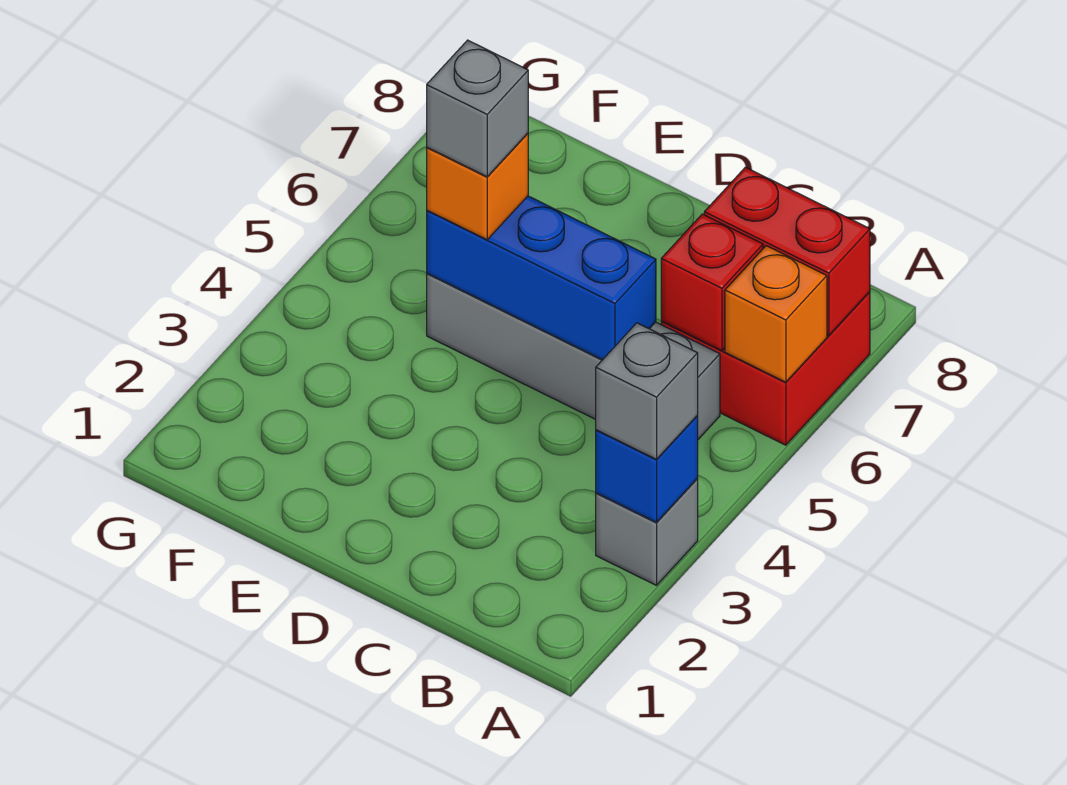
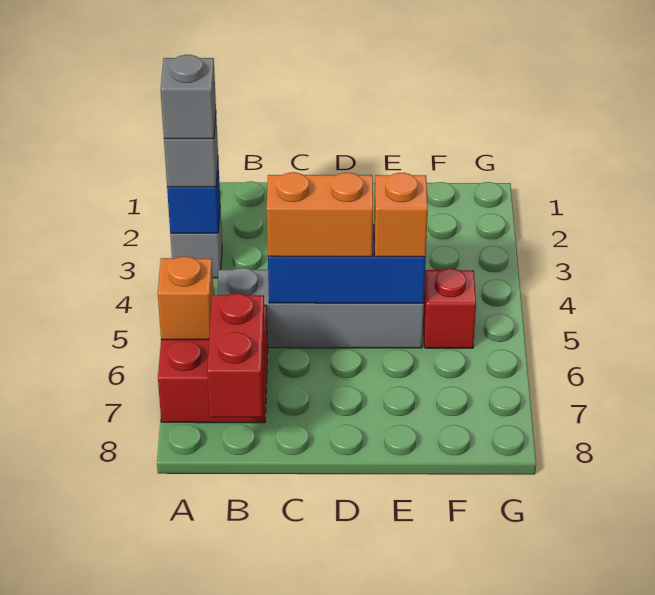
red brick A7:B7 level 2 -> red brick B7:B8 level 2
red brick B6 level 2 -> red brick F5 level 1
none -> orange brick C5:D5 level 3
grey brick E5 level 4 -> grey brick A3 level 4

